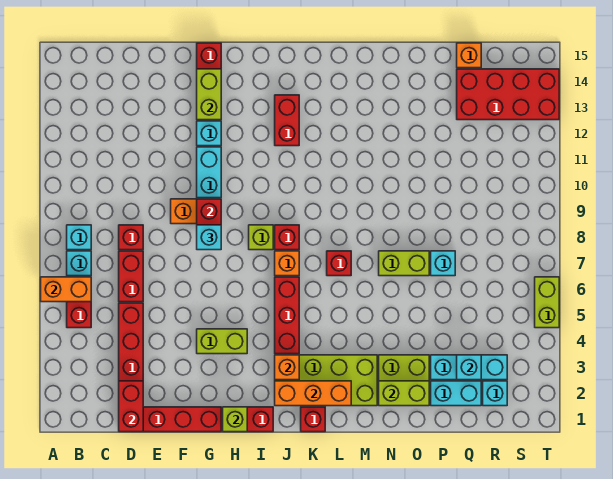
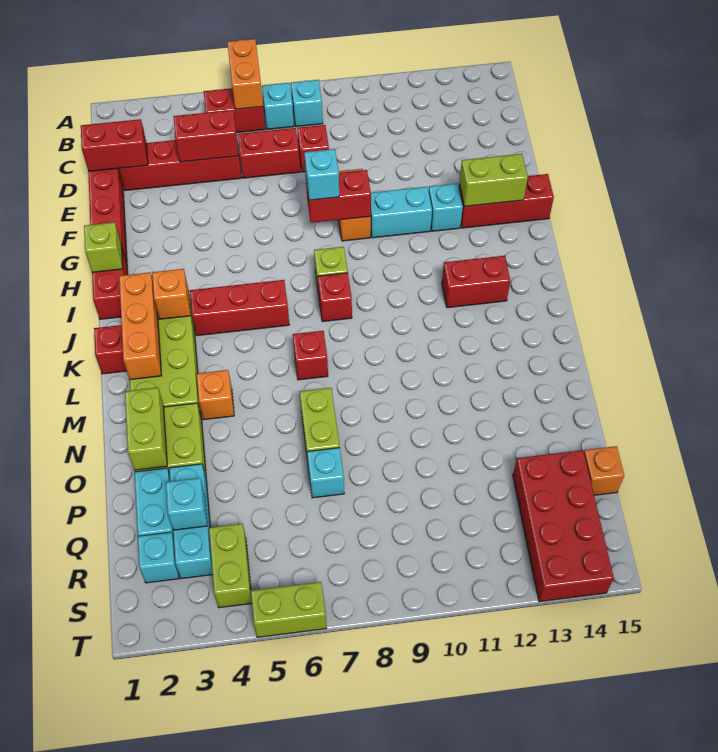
none -> red brick D4:D5 level 2
lime brick G4:H4 level 1 -> lime brick R4:S4 level 1
orange brick J7 level 1 -> orange brick M4 level 1

